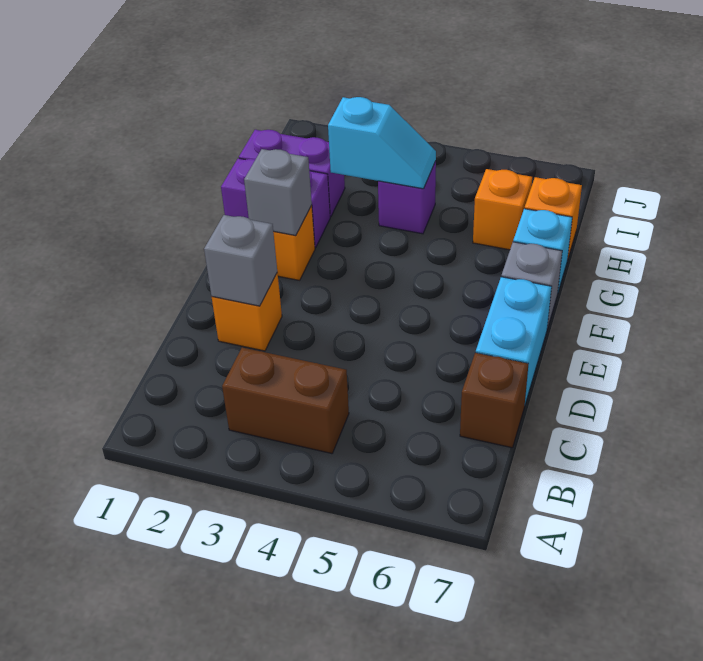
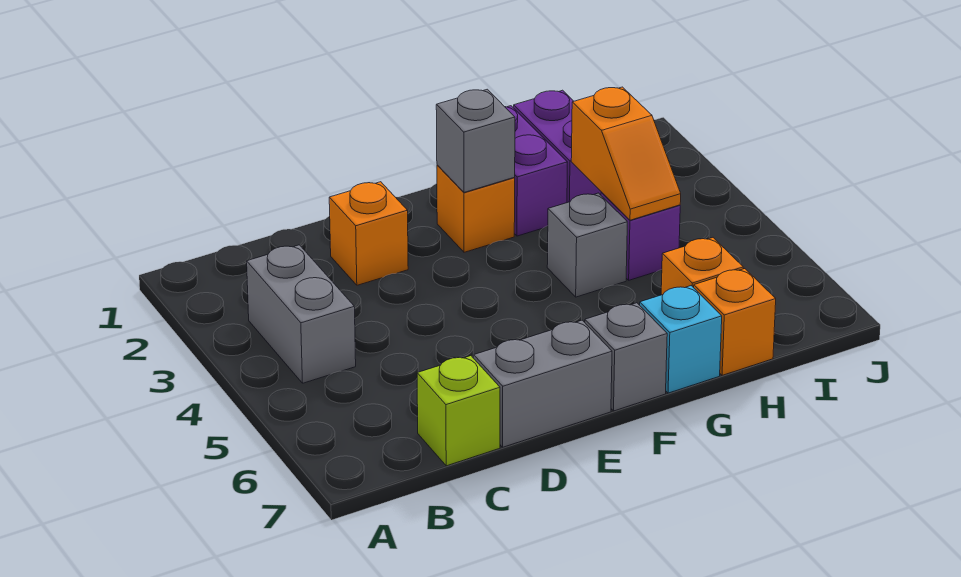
brown brick B3:B4 level 1 -> grey brick B3:B4 level 1
brown brick C7 level 1 -> lime brick C7 level 1
grey brick D2 level 2 -> grey brick G4 level 1
cyan brick D7:E7 level 1 -> grey brick D7:E7 level 1
cyan slope H3:H4 level 2 top 3 -> orange slope H3:H4 level 2 top 3

